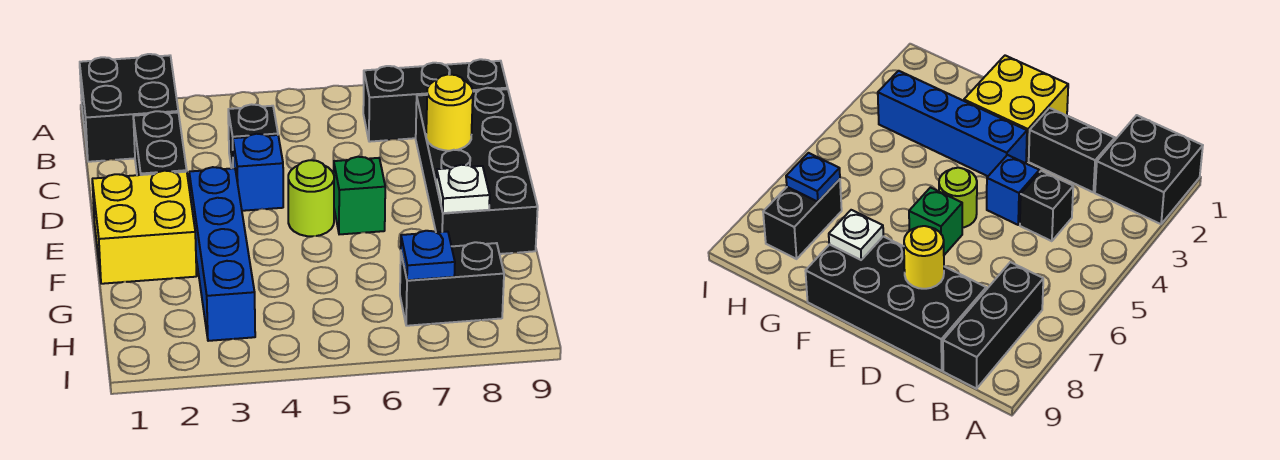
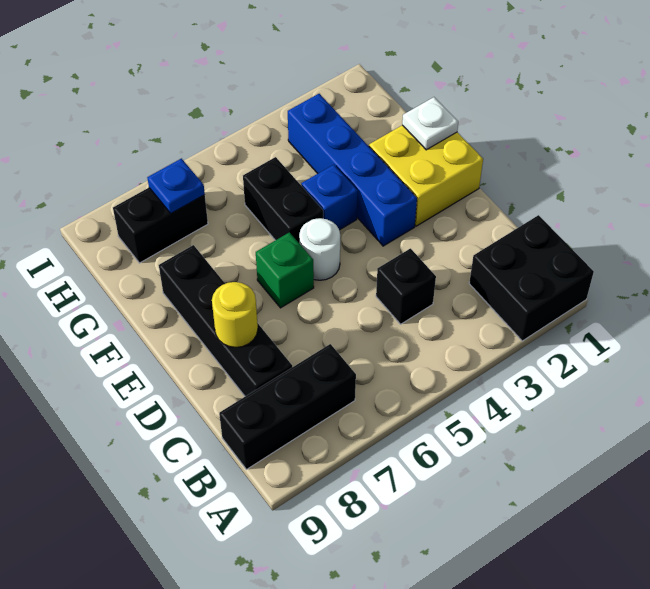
black brick C2:D2 level 1 -> black brick F5:G5 level 1
black brick C8:F9 level 1 -> black brick C8:F8 level 1
blue brick D4 level 1 -> blue brick F4 level 1
lime round brick E5 level 1 -> white round brick E5 level 1
white plate F8 level 2 -> white plate F1 level 2

